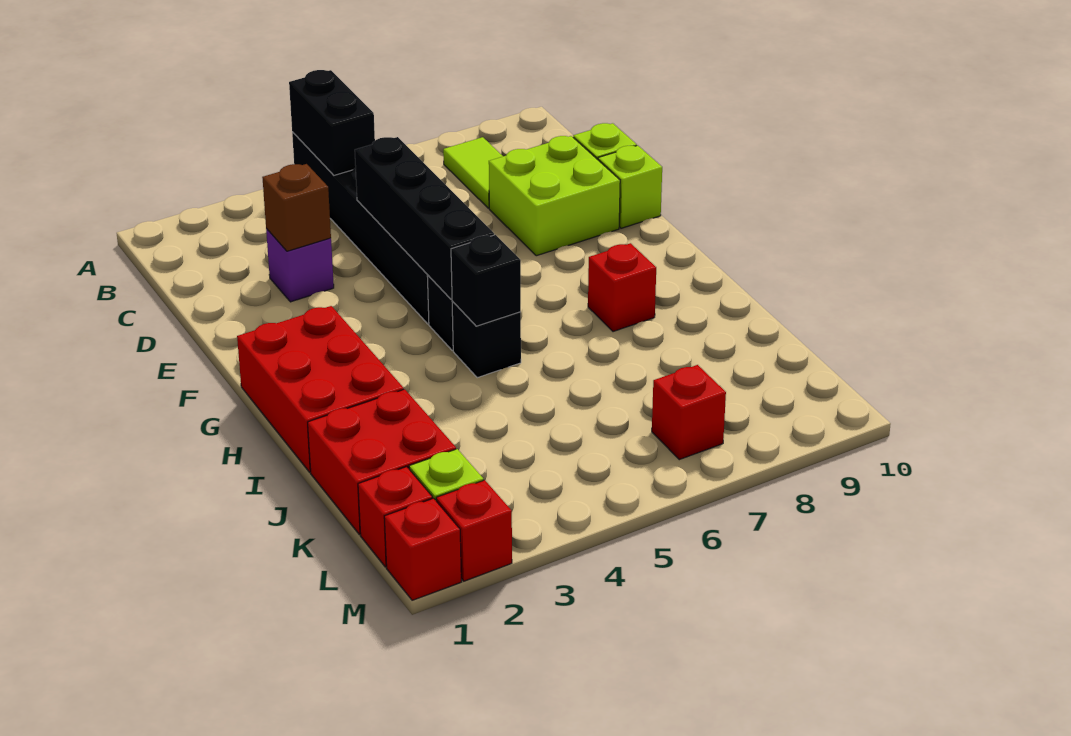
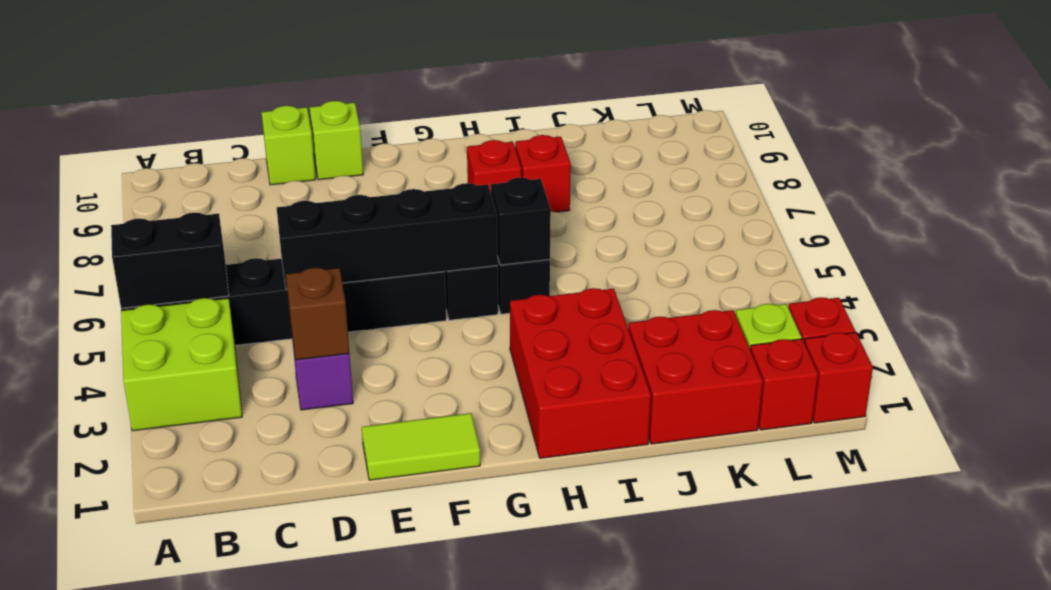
lime tile B8:C8 level 1 -> lime tile E1:F1 level 1
lime brick D8:E9 level 1 -> lime brick A3:B4 level 1
red brick G1:I2 level 1 -> red brick H1:I3 level 1
red brick L7 level 1 -> red brick I8 level 1

